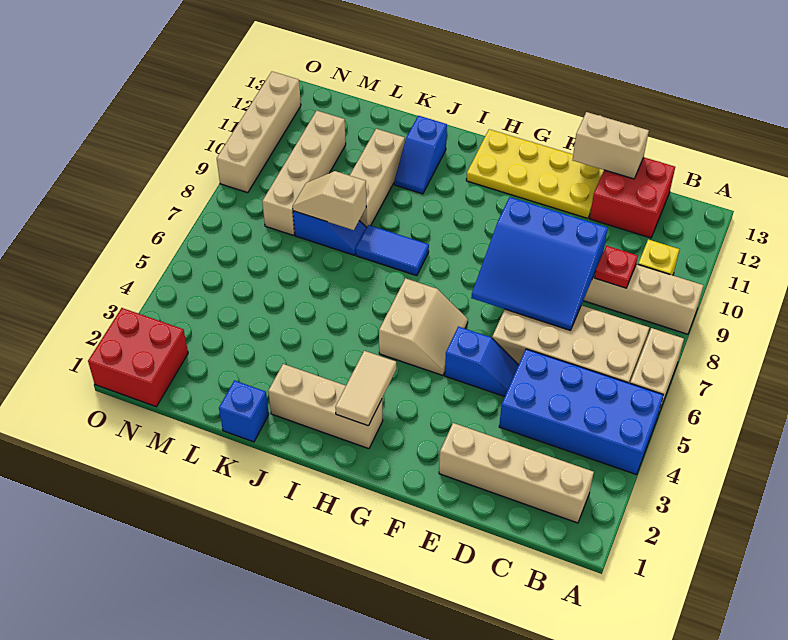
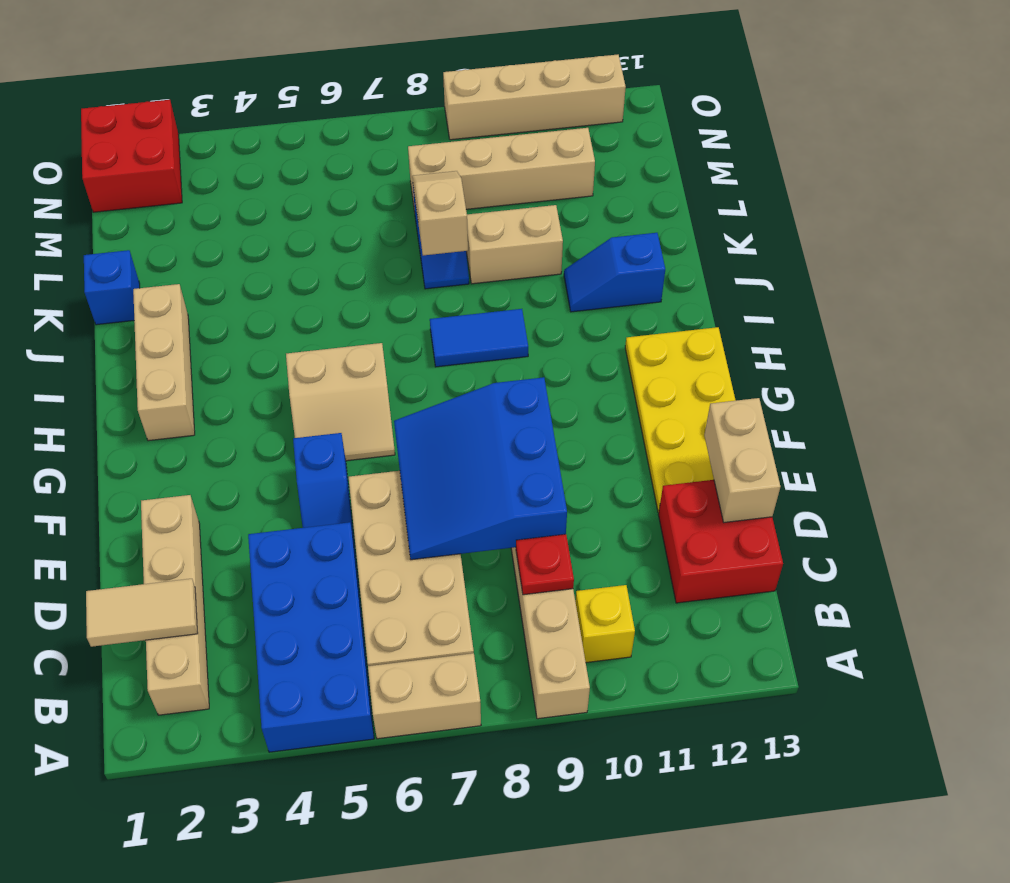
tan tile H2:H3 level 2 -> tan tile C1:C2 level 2
blue tile I8:J8 level 1 -> blue tile I8:I9 level 1
tan brick K9:K11 level 1 -> tan brick K9:K10 level 1

